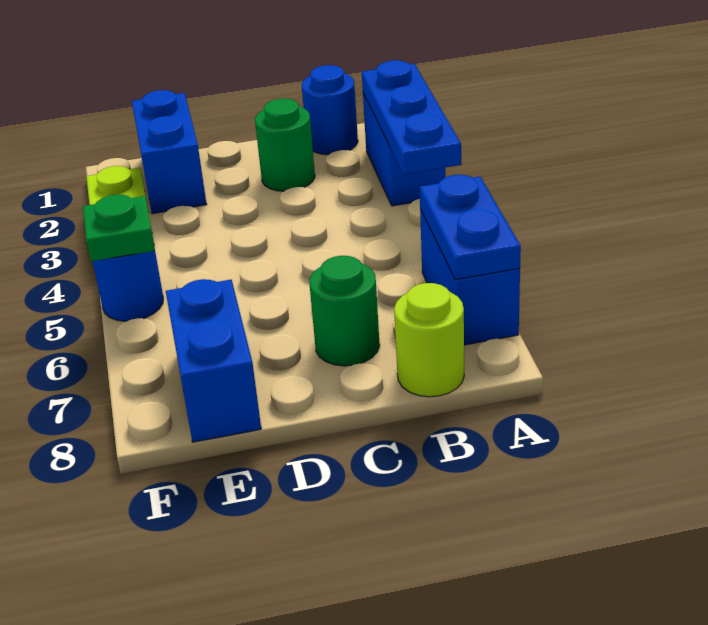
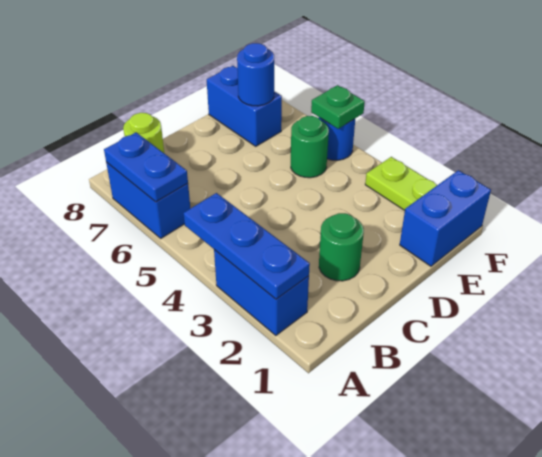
blue round brick B1 level 1 -> blue round brick E7 level 2
green round brick C7 level 1 -> green round brick E5 level 1
blue brick E1:E2 level 1 -> blue brick E1:F1 level 1

